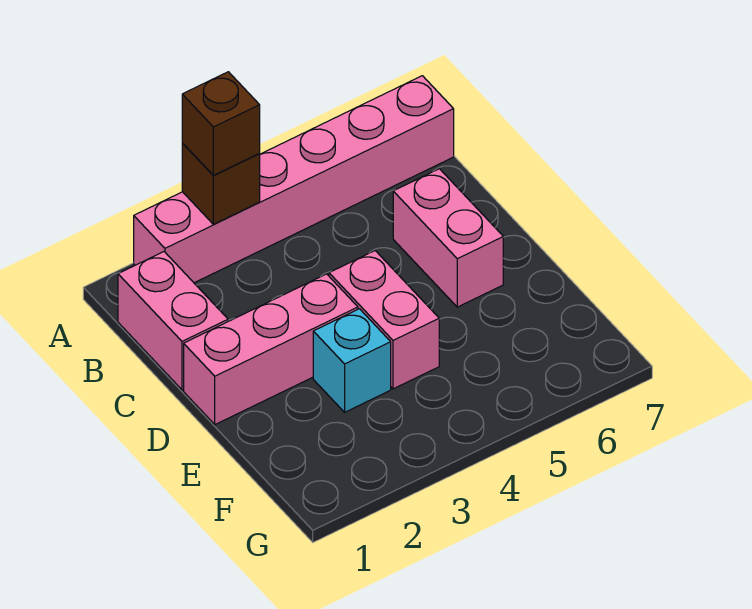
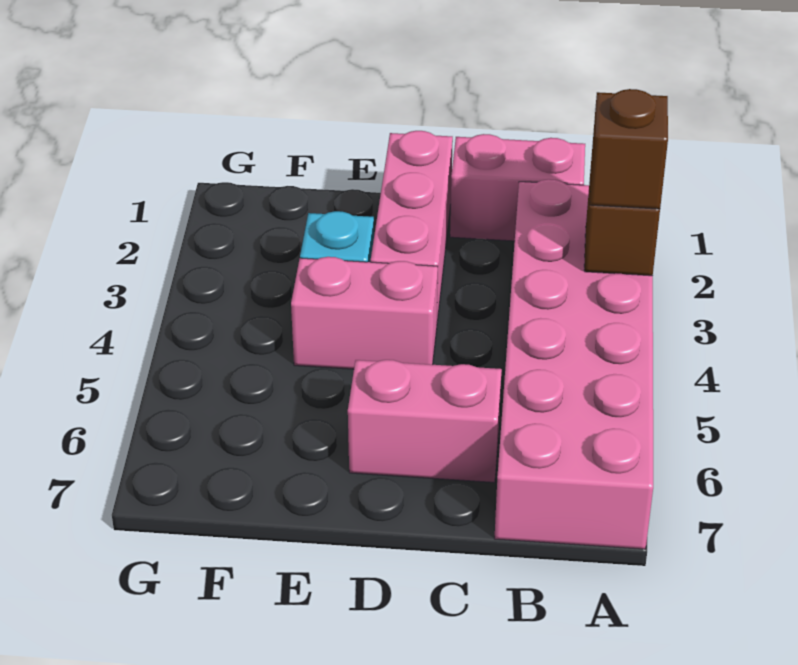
pink brick A2:A7 level 1 -> pink brick A2:B7 level 1

